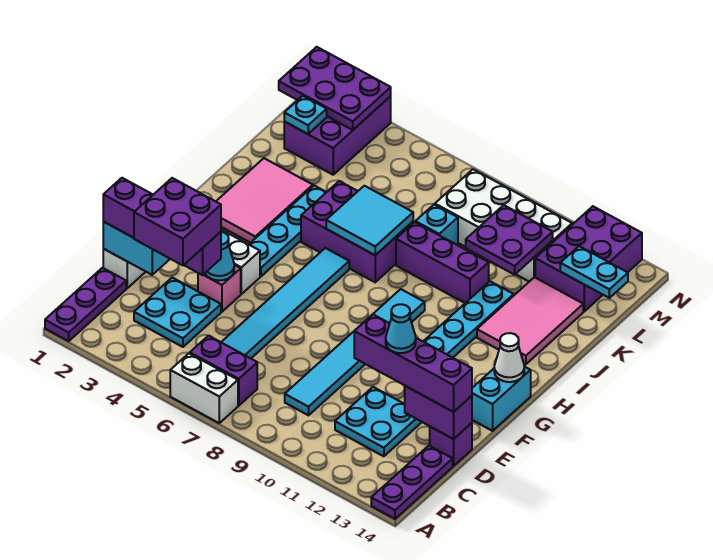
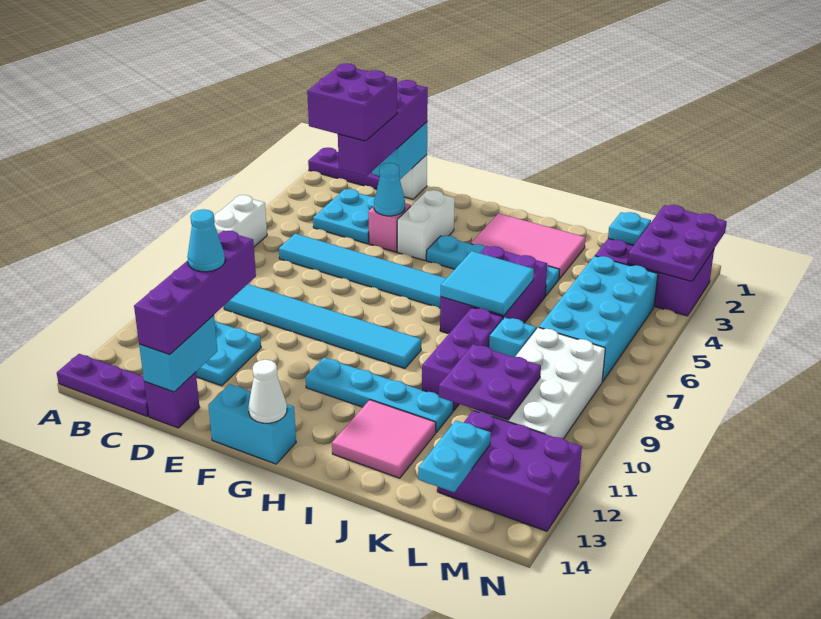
purple brick B6:B7 level 1 -> none
purple brick D13:D14 level 2 -> cyan brick D13:D14 level 2
pink tile I12:K13 level 1 -> pink tile I12:J13 level 1
none -> cyan brick L4:M7 level 1

